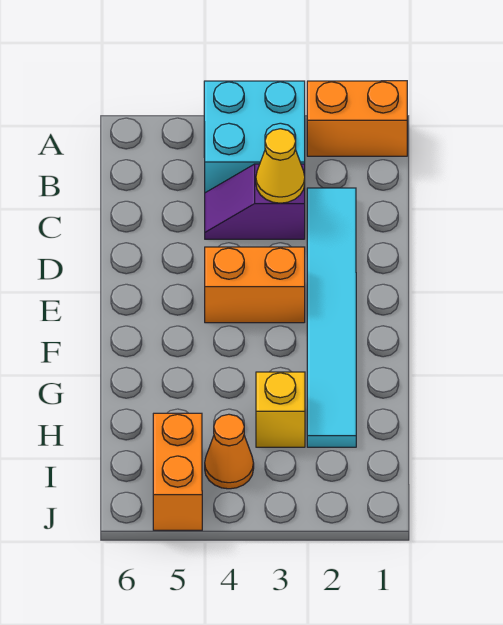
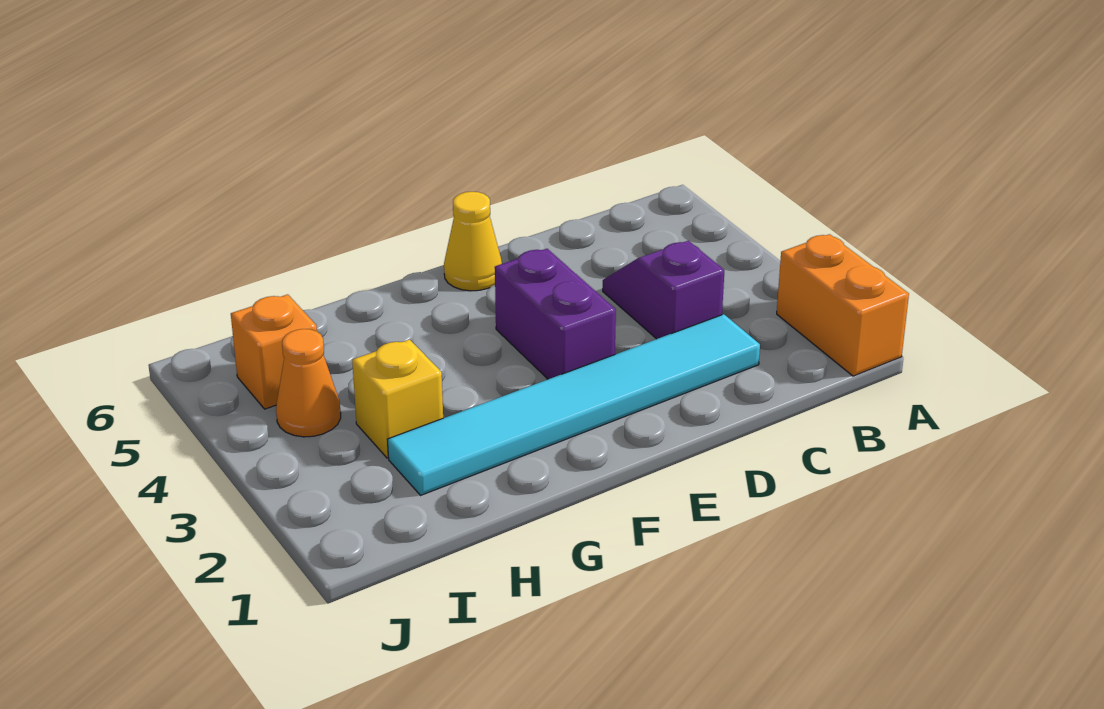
cyan brick A3:B4 level 1 -> none
yellow cone C3 level 2 -> yellow cone E6 level 1
orange brick E3:E4 level 1 -> purple brick E3:E4 level 1
orange brick I5:J5 level 1 -> orange brick I5 level 1

